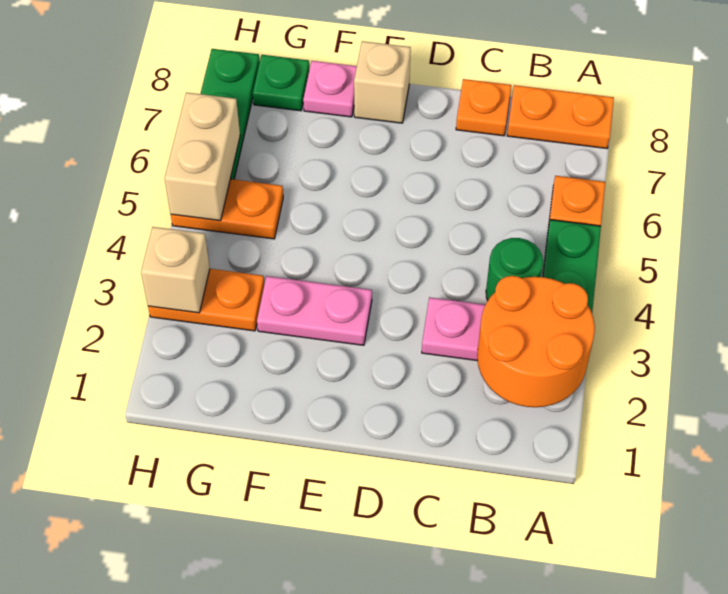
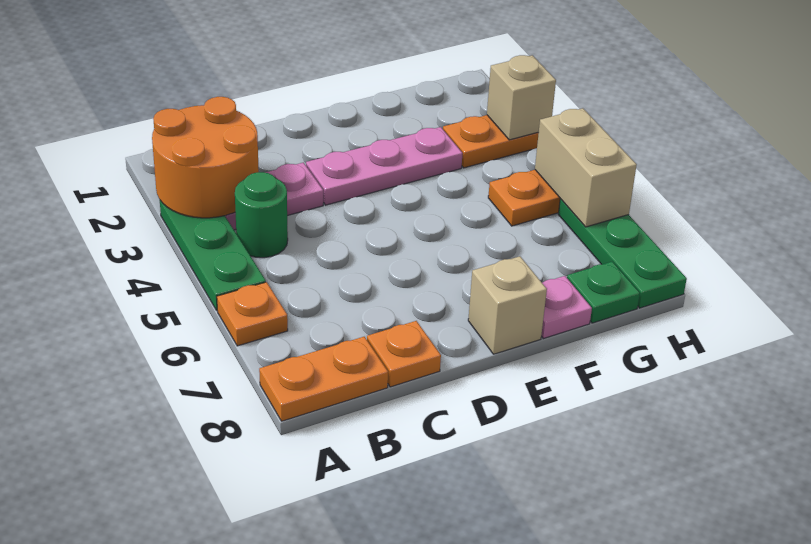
pink plate E3:F3 level 1 -> pink plate D3:F3 level 1

